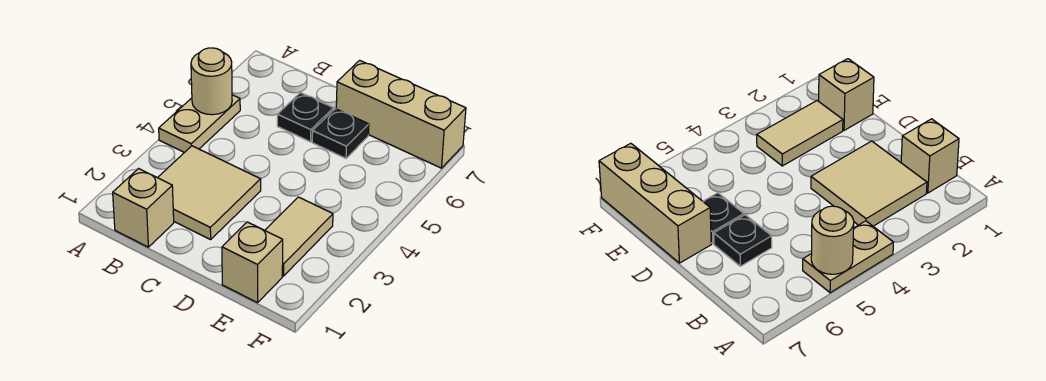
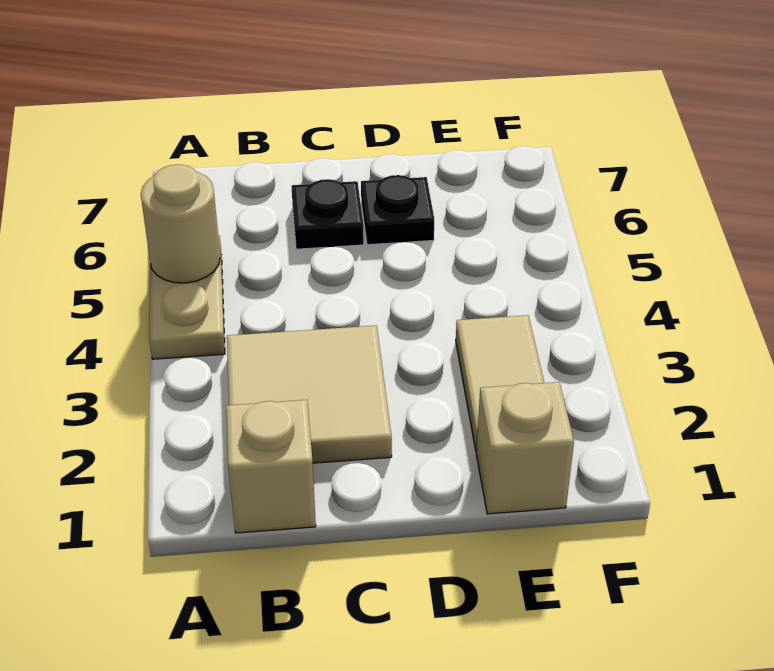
tan brick D7:F7 level 1 -> none

